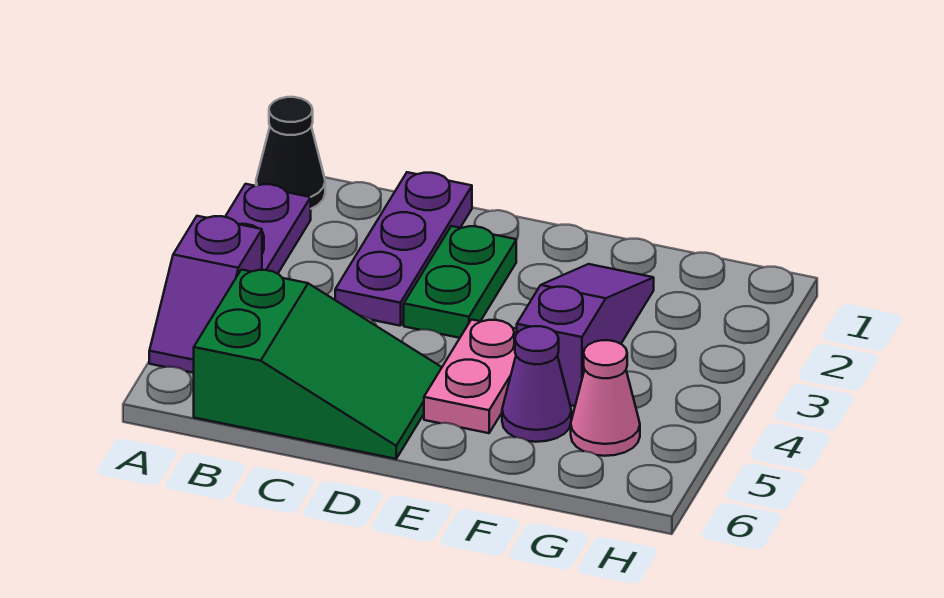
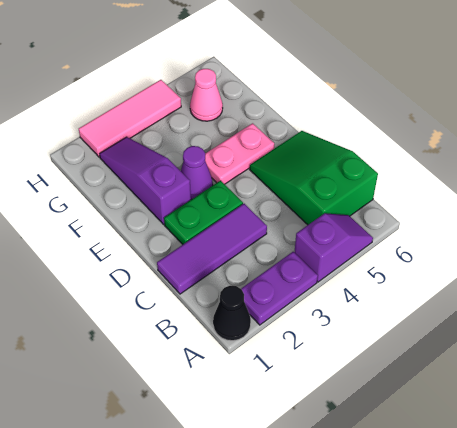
purple plate C1:C3 level 1 -> purple tile C1:C3 level 1
purple slope F2:F4 level 1 top 4 -> purple slope E2:G2 level 1 top E
purple cone F5 level 1 -> purple cone E3 level 1
none -> pink tile H2:H4 level 1

